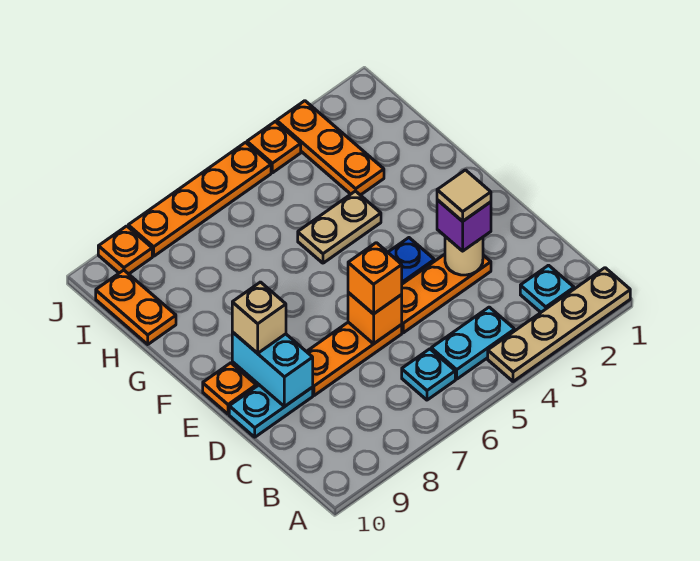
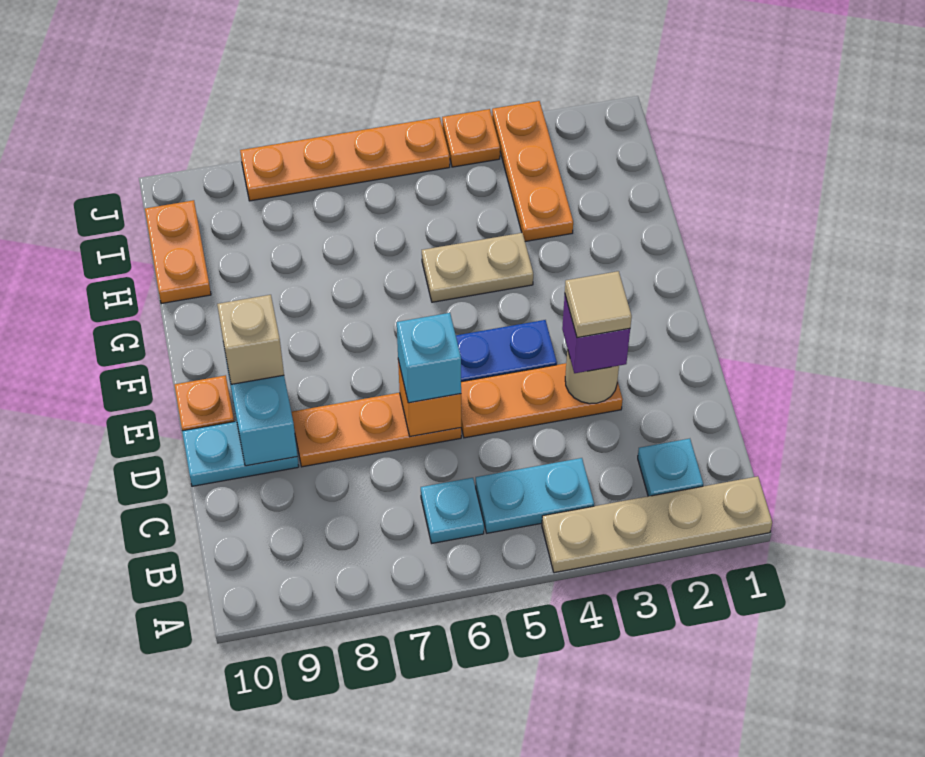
orange brick D6 level 3 -> cyan brick D6 level 3
orange plate J9 level 1 -> none

